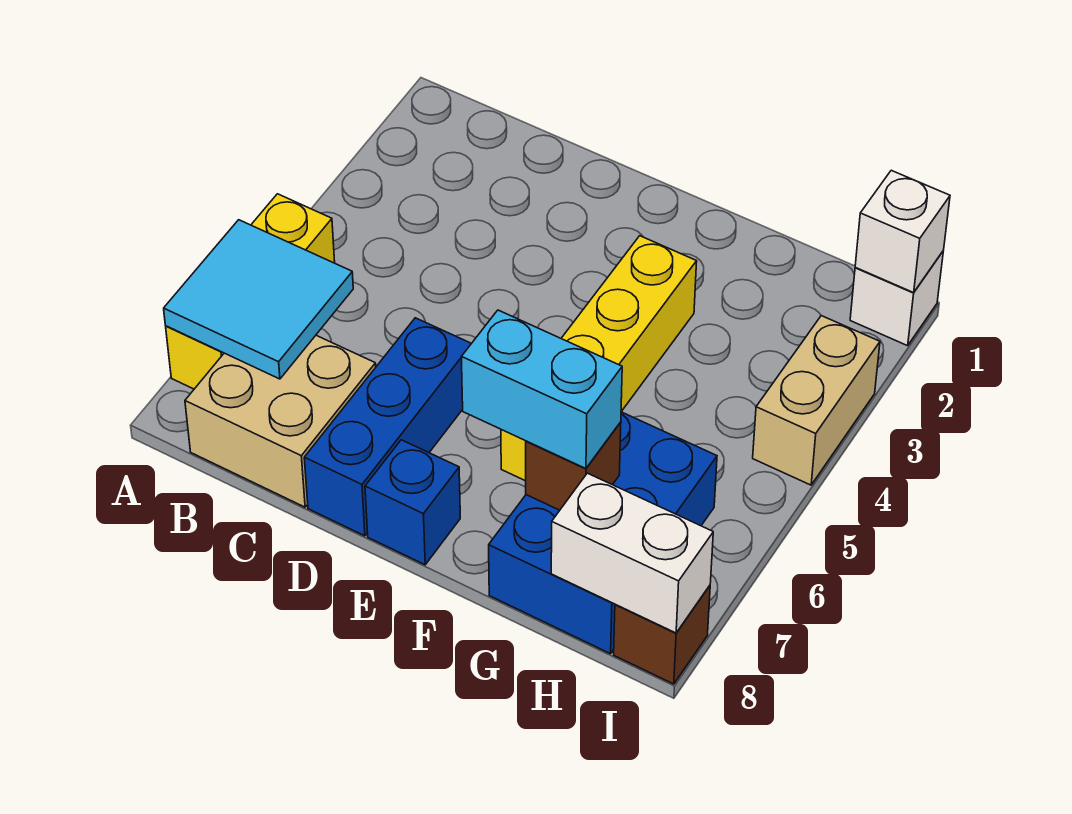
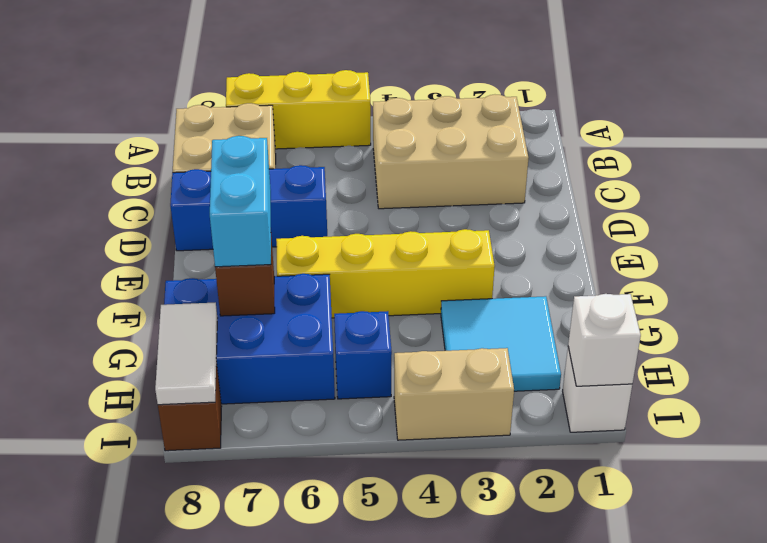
cyan tile A6:B7 level 2 -> cyan tile G2:H3 level 1
none -> tan brick B2:C4 level 1
blue brick E8 level 1 -> blue brick H5 level 1
white brick H8:I8 level 2 -> white tile H8:I8 level 2

